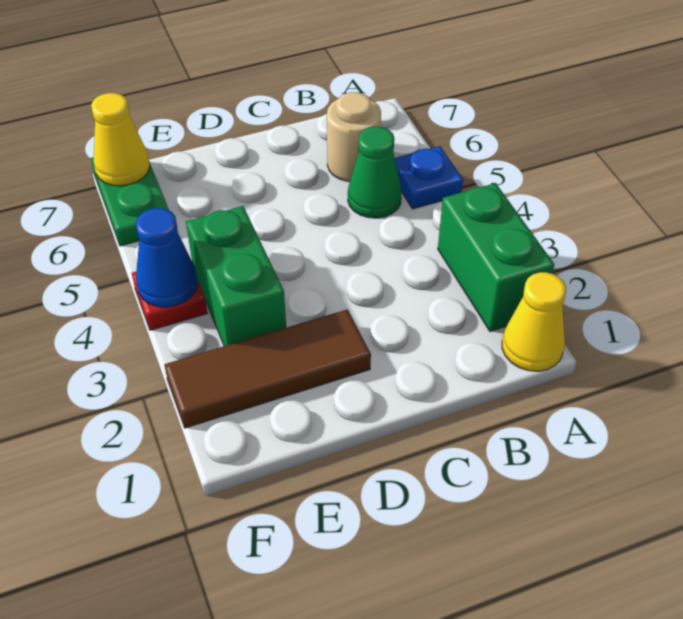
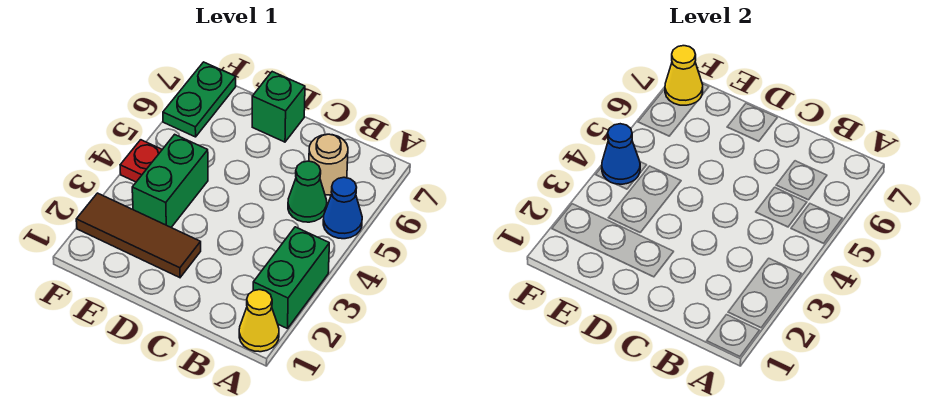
blue plate A5 level 1 -> blue cone A5 level 1
none -> green brick D7 level 1

